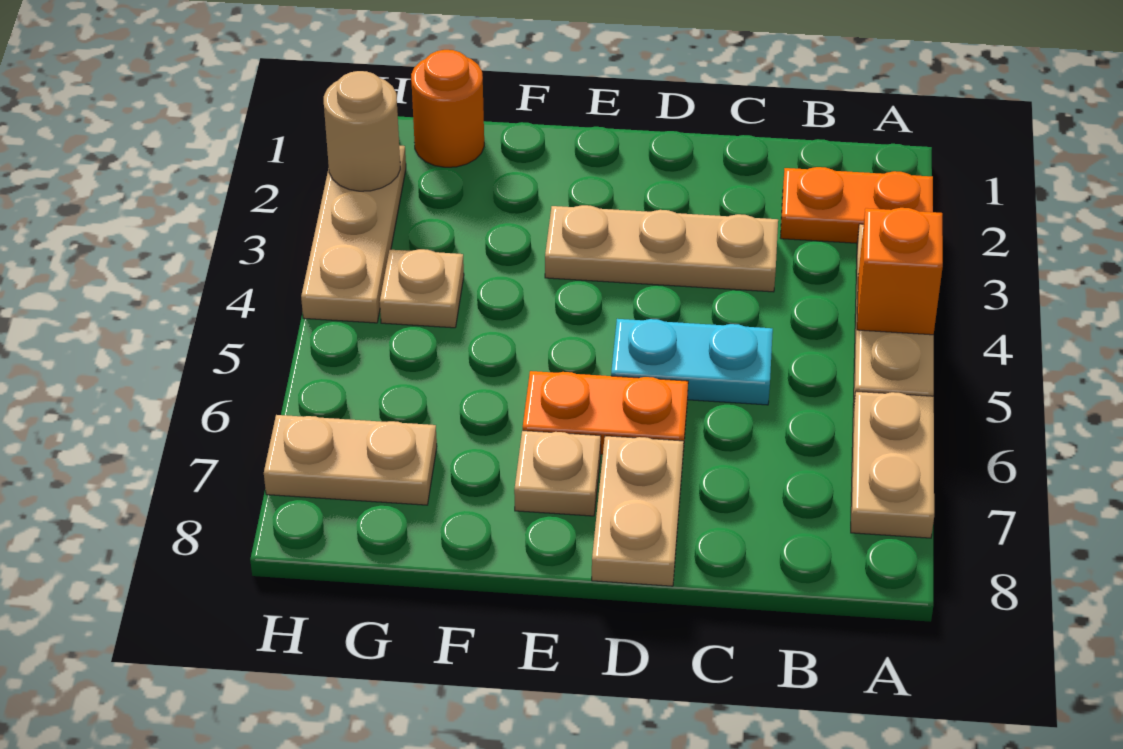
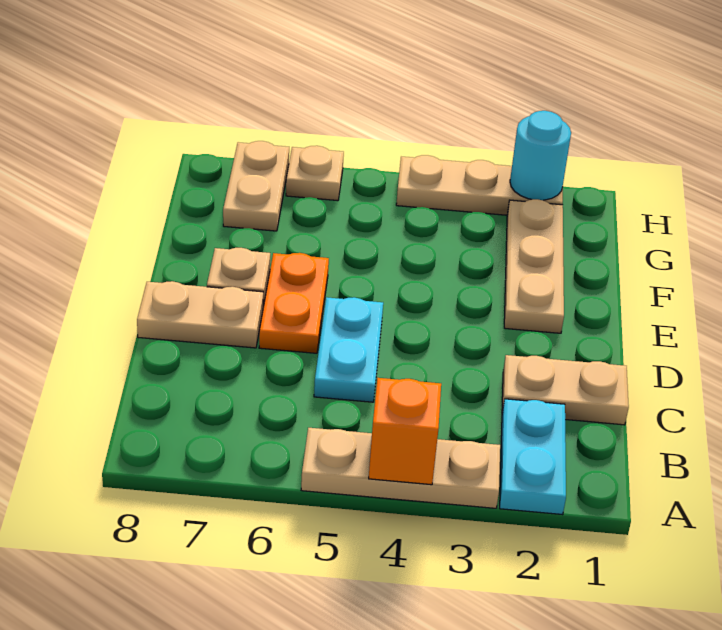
orange plate A2:B2 level 1 -> cyan plate A2:B2 level 1
tan plate A6:A7 level 1 -> tan plate C1:C2 level 1
tan plate C3:E3 level 1 -> tan plate E2:G2 level 1
orange round brick G1 level 1 -> none
tan plate G4 level 1 -> tan plate H6 level 1
tan round brick H2 level 2 -> cyan round brick H2 level 2

